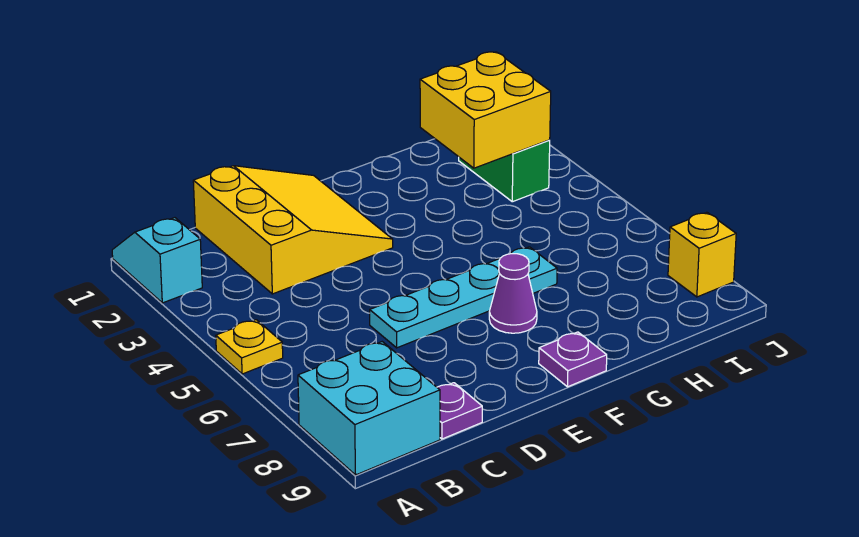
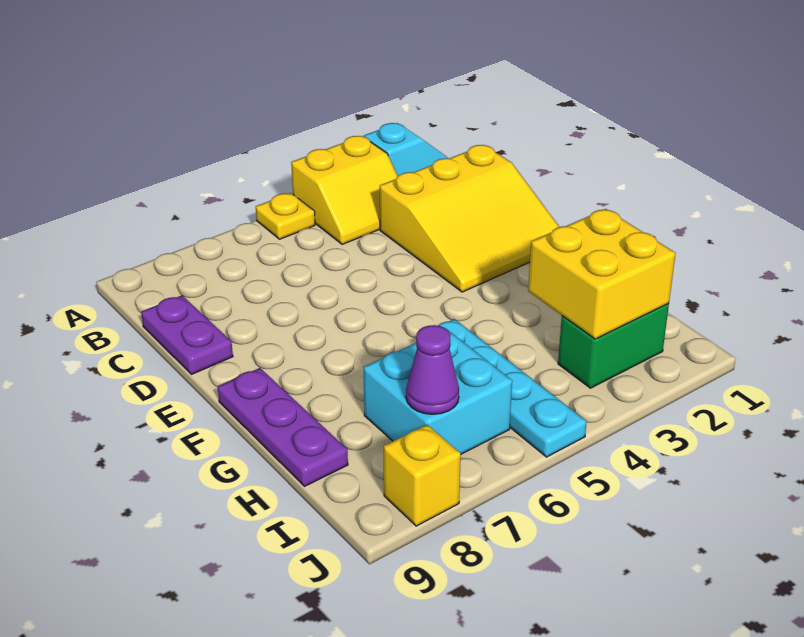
none -> yellow slope A3:B4 level 1 top A
cyan brick A8:B9 level 1 -> cyan brick H6:I7 level 1
purple plate C9 level 1 -> purple plate C9:D9 level 1
cyan plate D6:G6 level 1 -> cyan plate G5:J5 level 1
purple cone F7 level 1 -> purple cone I7 level 2
purple plate F9 level 1 -> purple plate F9:H9 level 1

